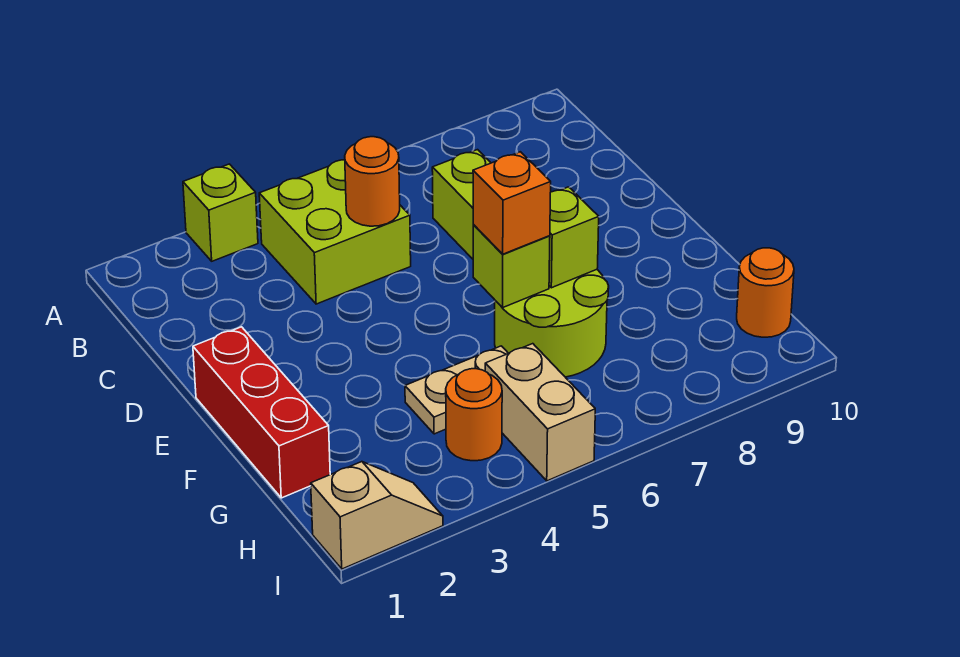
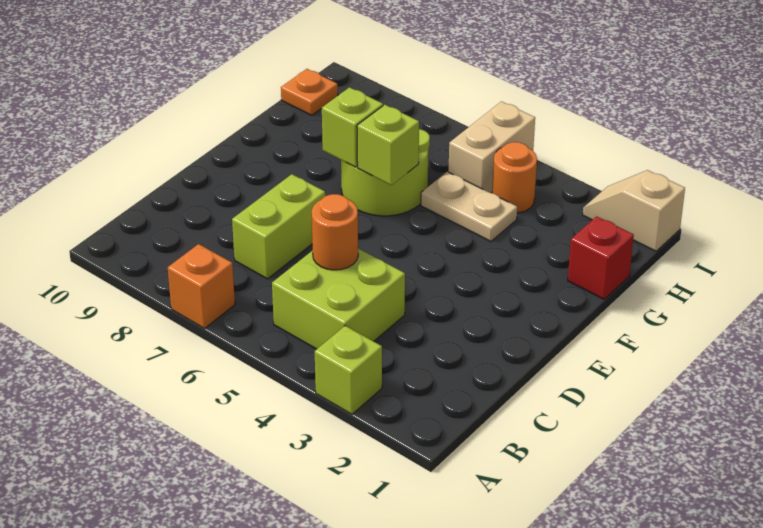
red brick E1:G1 level 1 -> red brick G1 level 1
orange brick F6 level 3 -> orange brick A7 level 1
orange round brick H10 level 1 -> orange plate H10 level 1

